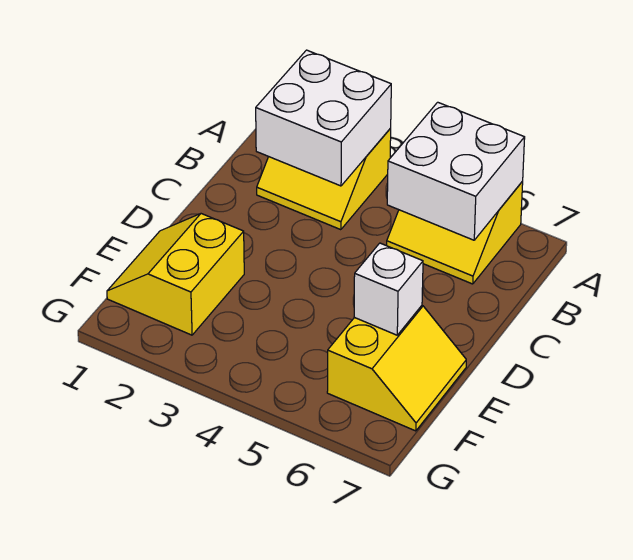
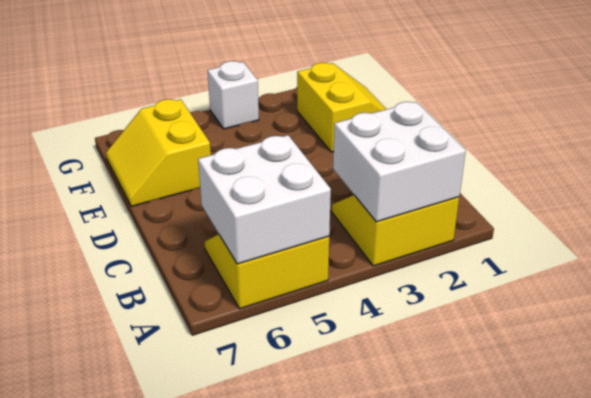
white brick E6 level 2 -> white brick G4 level 1

